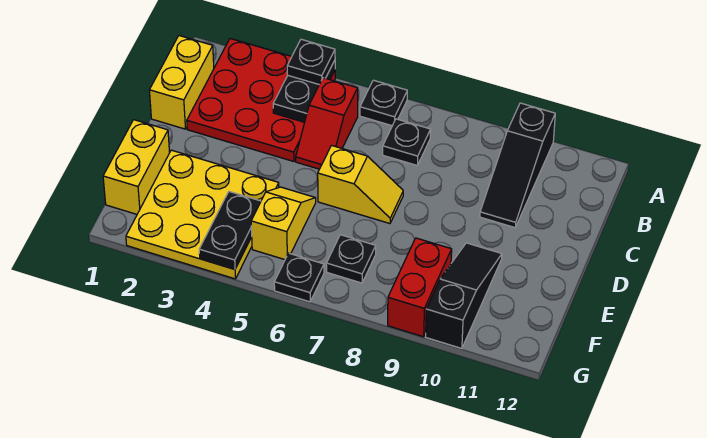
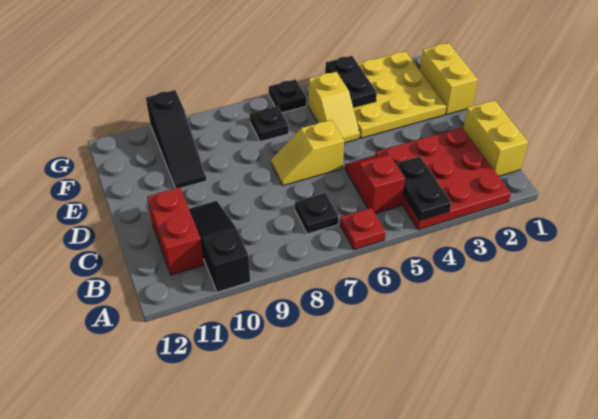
black plate A4 level 3 -> none
black plate A6 level 1 -> red plate A6 level 1
red brick F9:G9 level 1 -> red brick B11:C11 level 1

